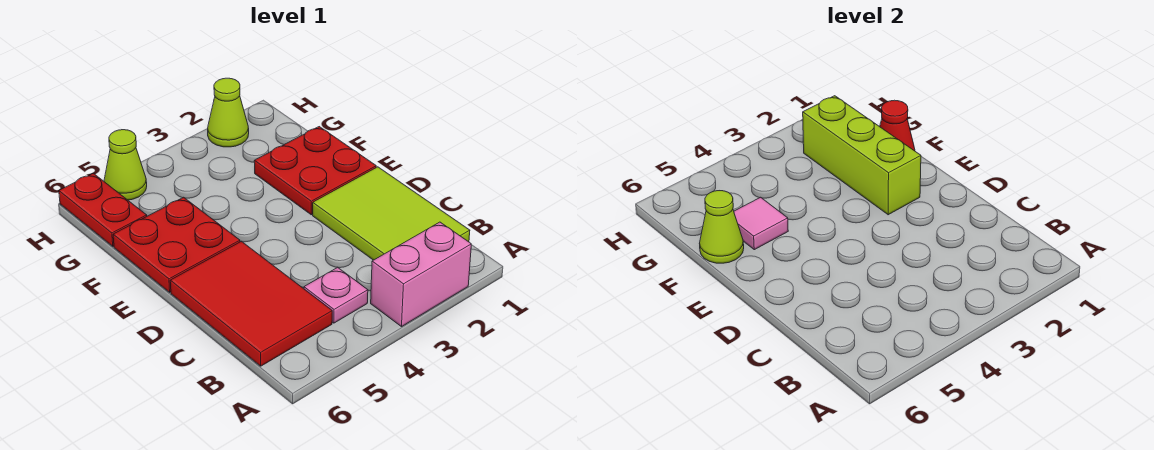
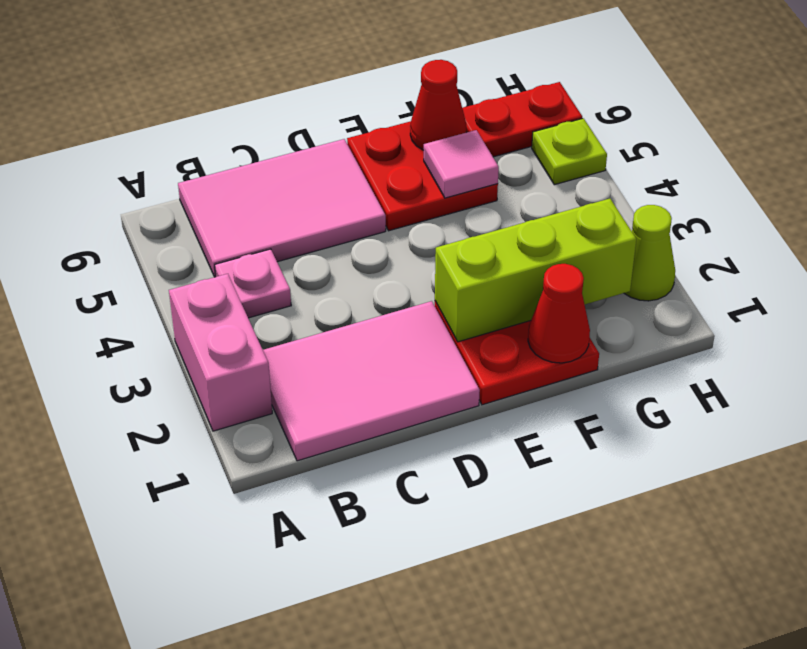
lime tile B1:D2 level 1 -> pink tile B1:D2 level 1
red tile B5:D6 level 1 -> pink tile B5:D6 level 1
lime cone F6 level 2 -> red cone F6 level 2
lime cone H5 level 1 -> lime plate H5 level 1

